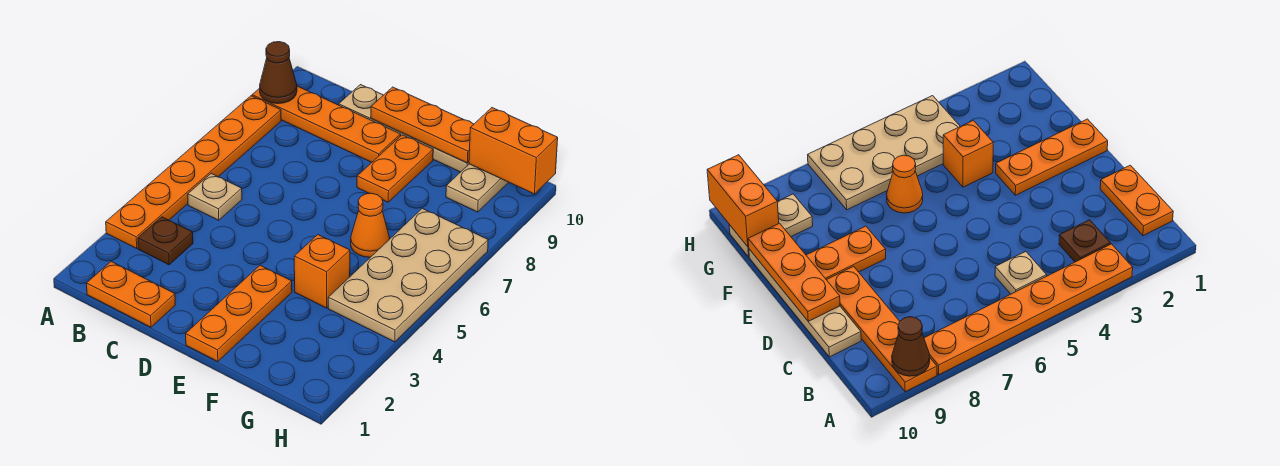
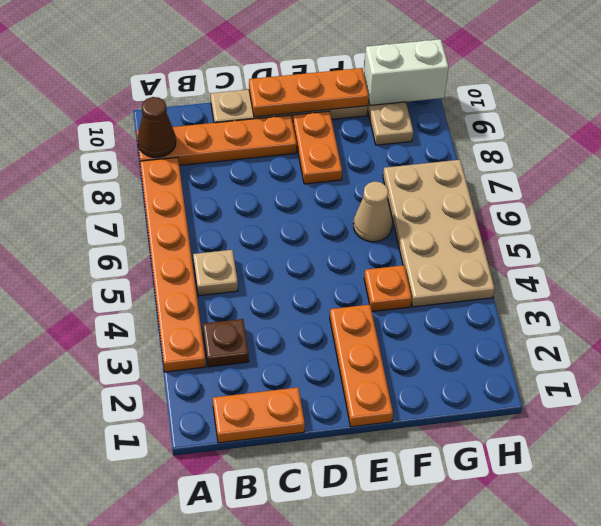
orange brick F4 level 1 -> orange plate F4 level 1
orange cone F6 level 1 -> tan cone F6 level 1
orange brick G10:H10 level 2 -> white brick G10:H10 level 2

